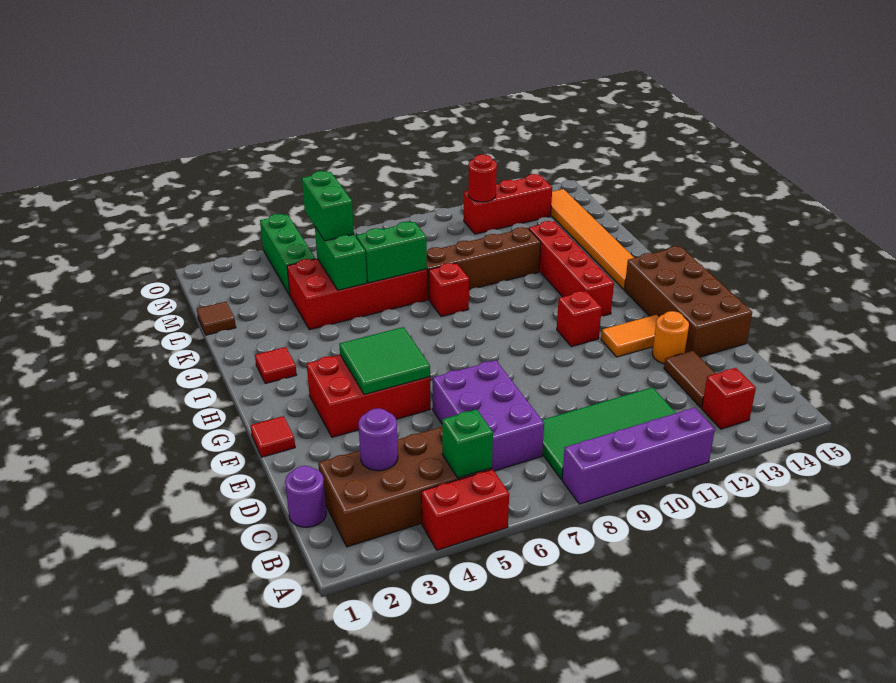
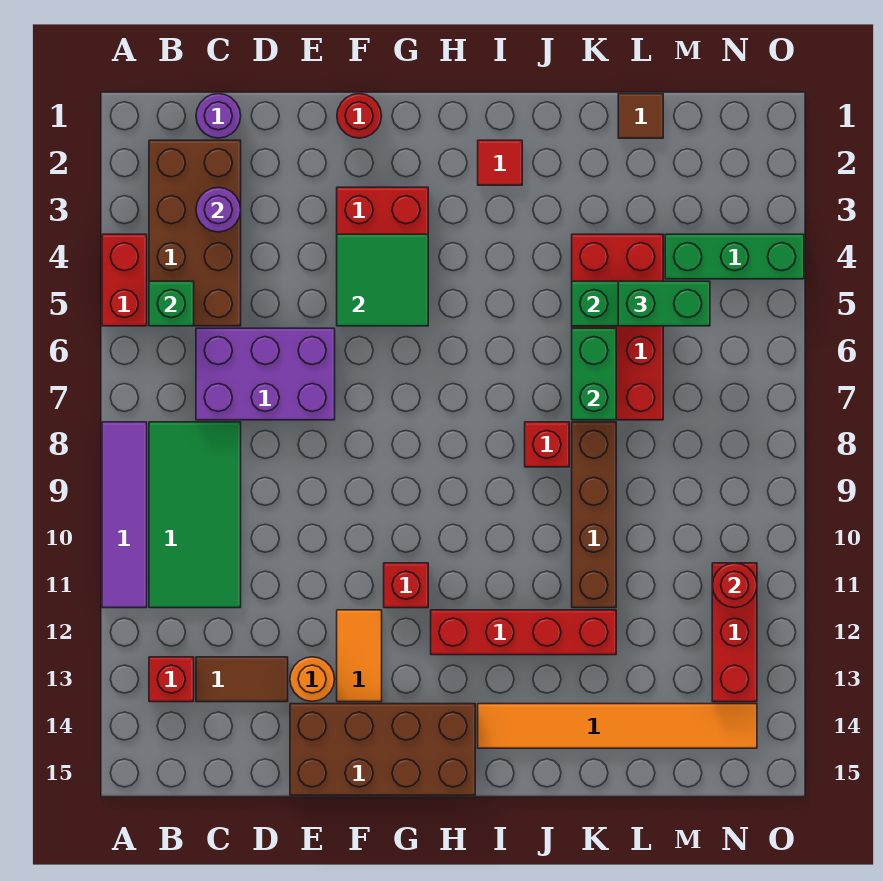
purple brick A8:A11 level 1 -> purple tile A8:A11 level 1
red tile F1 level 1 -> red round brick F1 level 1

